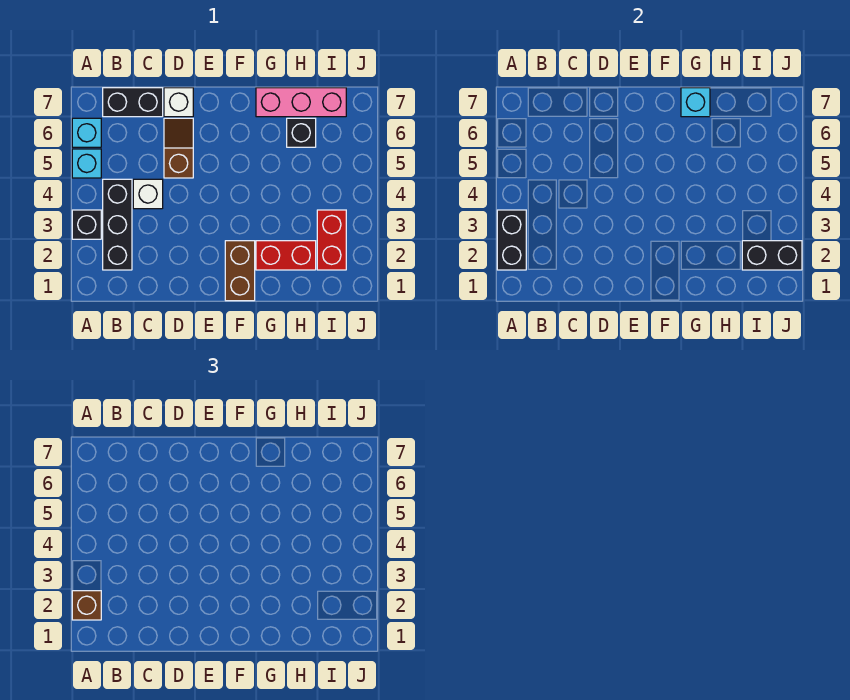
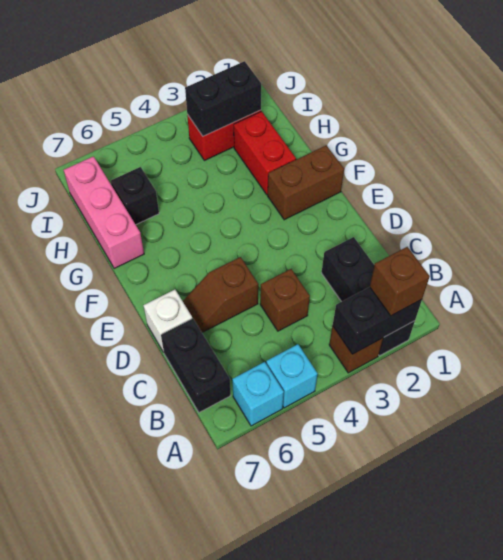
black brick A3 level 1 -> brown brick A3 level 1
black brick B2:B4 level 1 -> black brick A2:C2 level 1
white brick C4 level 1 -> brown brick C4 level 1
cyan brick G7 level 2 -> none
black brick I2:J2 level 2 -> black brick I2:I3 level 2

